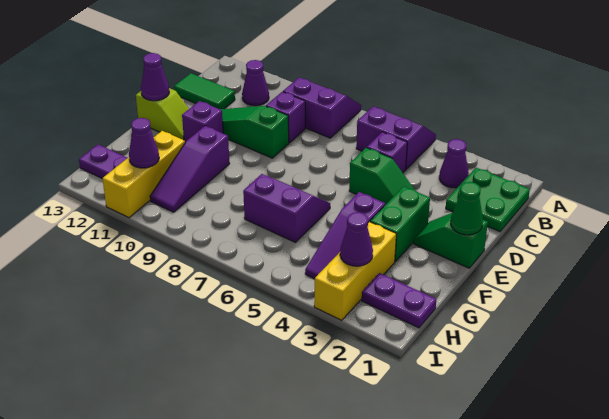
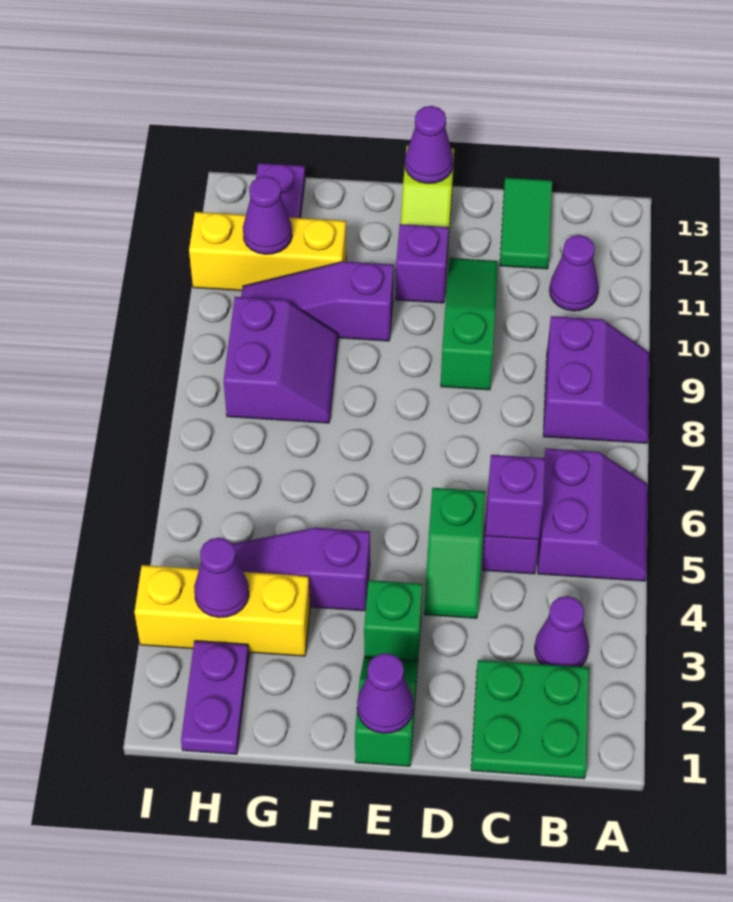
purple brick C9 level 1 -> purple brick C5 level 2
green cone E1 level 2 -> purple cone E1 level 2
green brick E3:F3 level 1 -> green brick E3 level 1
purple slope F6:G7 level 1 top G -> purple slope G8:H9 level 1 top H

